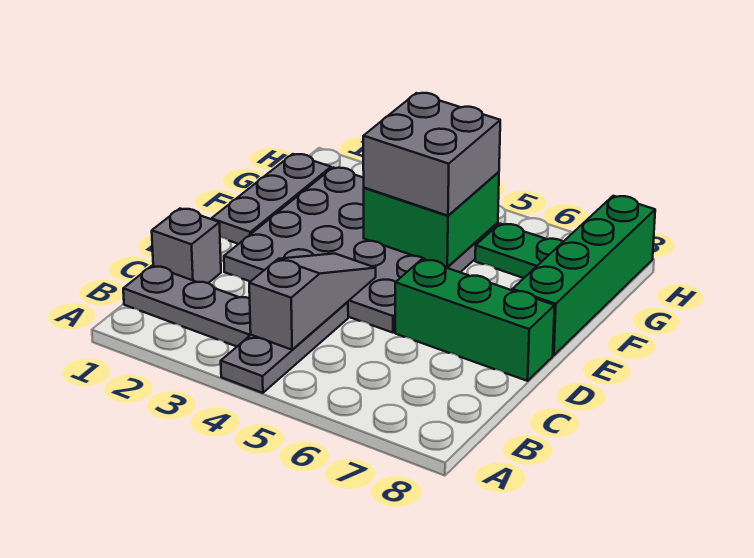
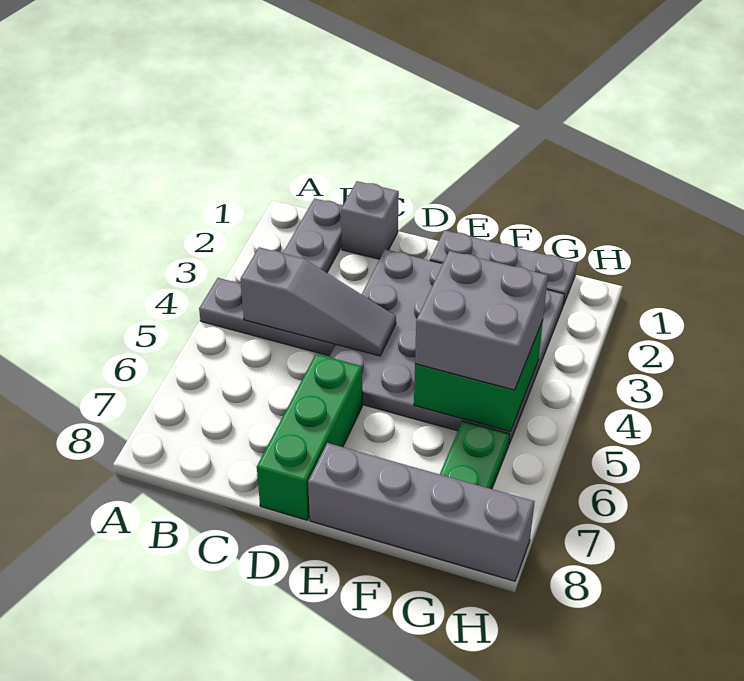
green brick E8:H8 level 1 -> grey brick E8:H8 level 1

